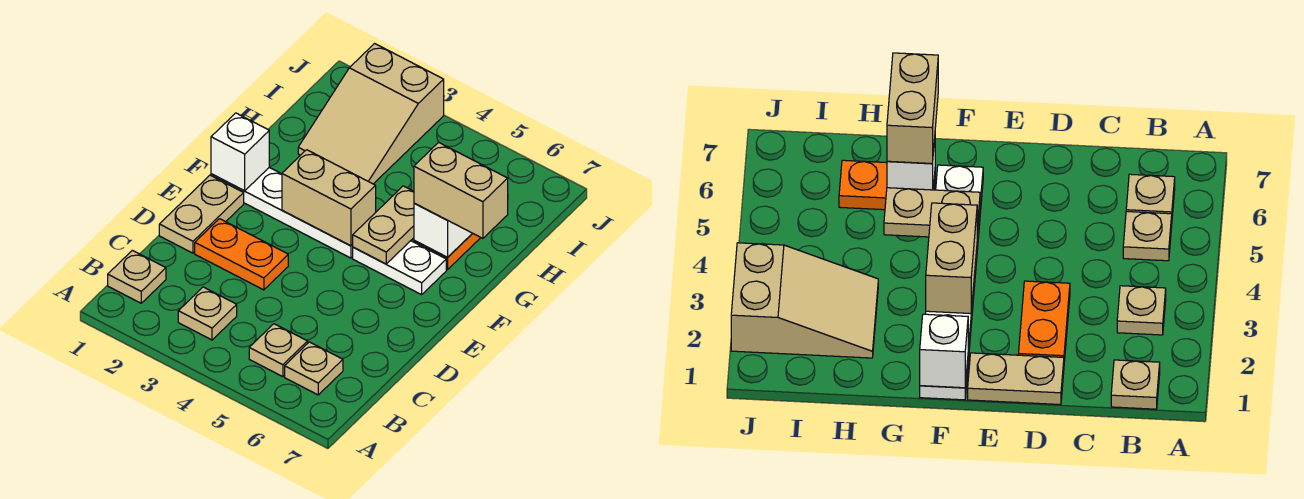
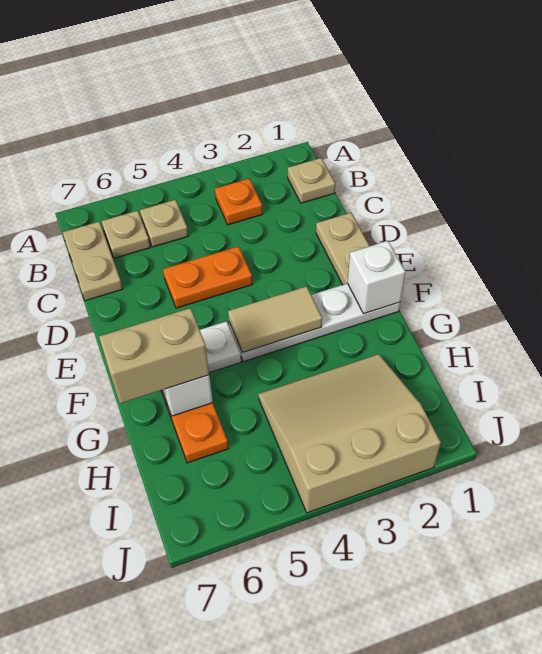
tan plate B3 level 1 -> orange plate B3 level 1
orange plate D2:D3 level 1 -> orange plate D4:D5 level 1
tan brick F3:F4 level 2 -> tan tile F3:F4 level 2
tan plate F5:G5 level 2 -> tan plate B7:C7 level 1
tan slope H2:J3 level 1 top J -> tan slope H2:J4 level 1 top J

